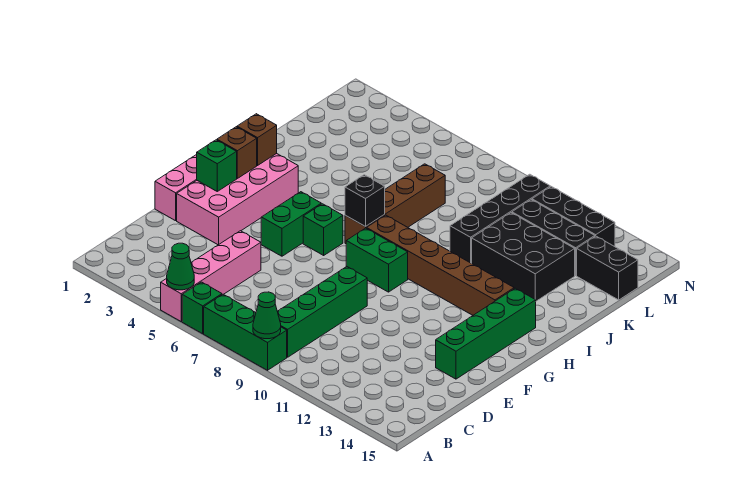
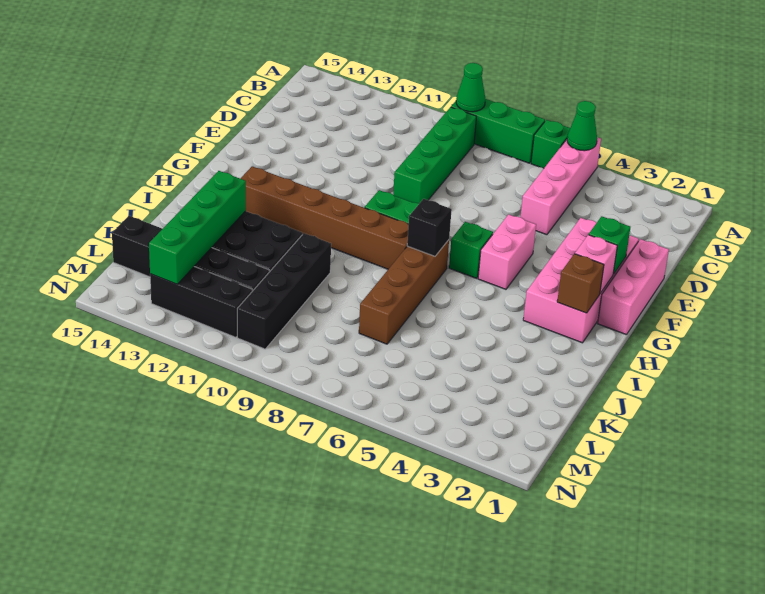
green brick E14:H14 level 1 -> green brick J13:M13 level 2
green brick F5:G5 level 1 -> pink brick F5:G5 level 1
brown brick G2 level 2 -> pink brick G2 level 2

